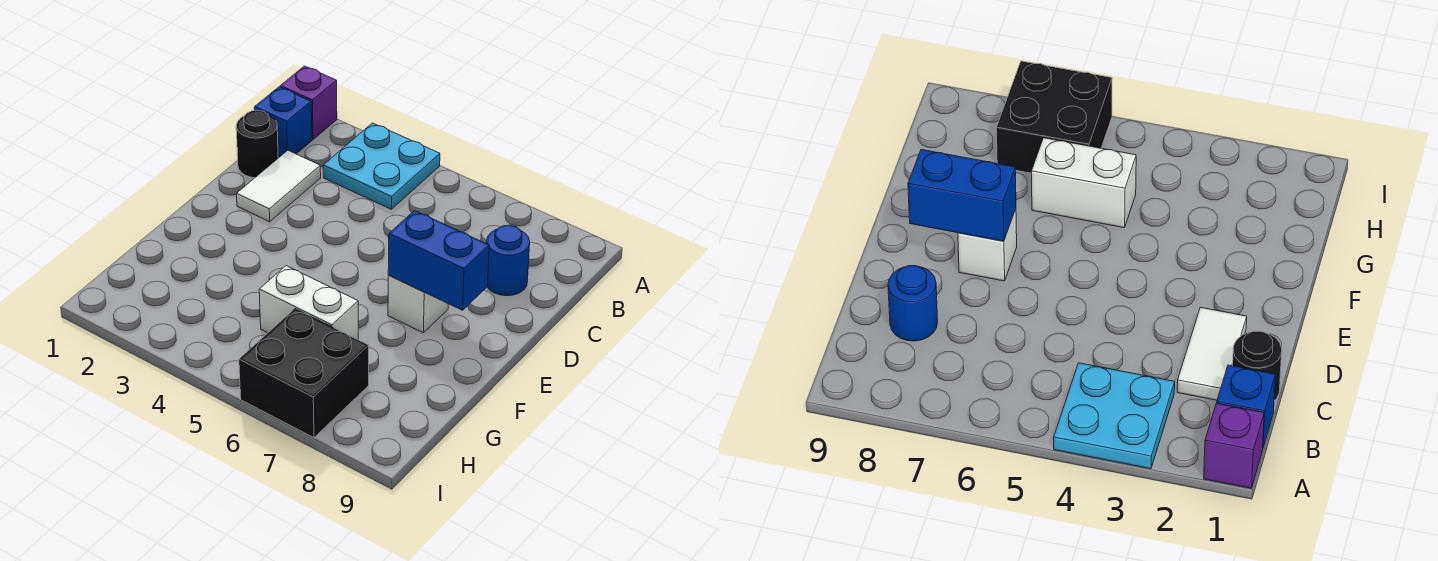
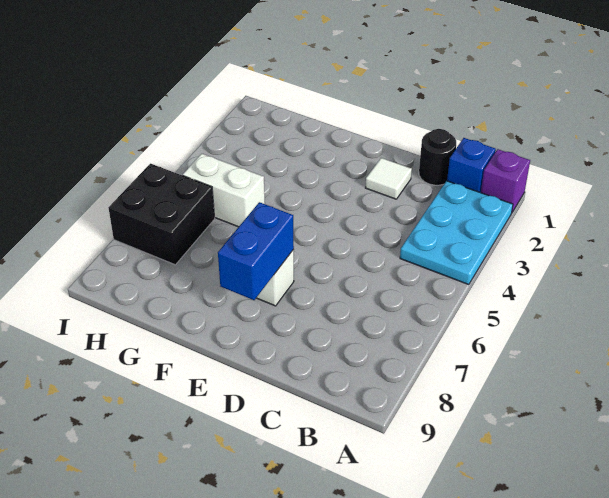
cyan plate A3:B4 level 1 -> cyan plate A2:B4 level 1
white tile C2:D2 level 1 -> white tile D2 level 1
blue round brick C8 level 1 -> none
white brick G5:G6 level 1 -> white brick G5:H5 level 1

